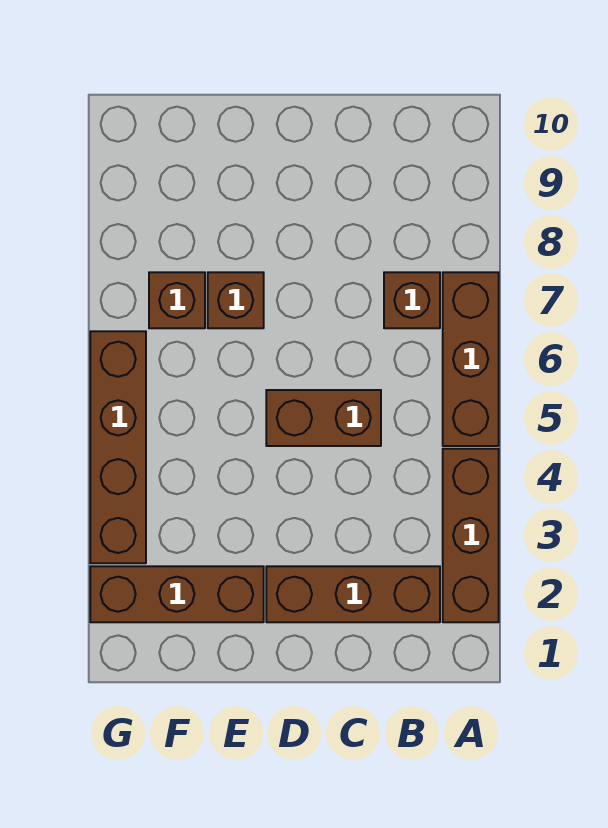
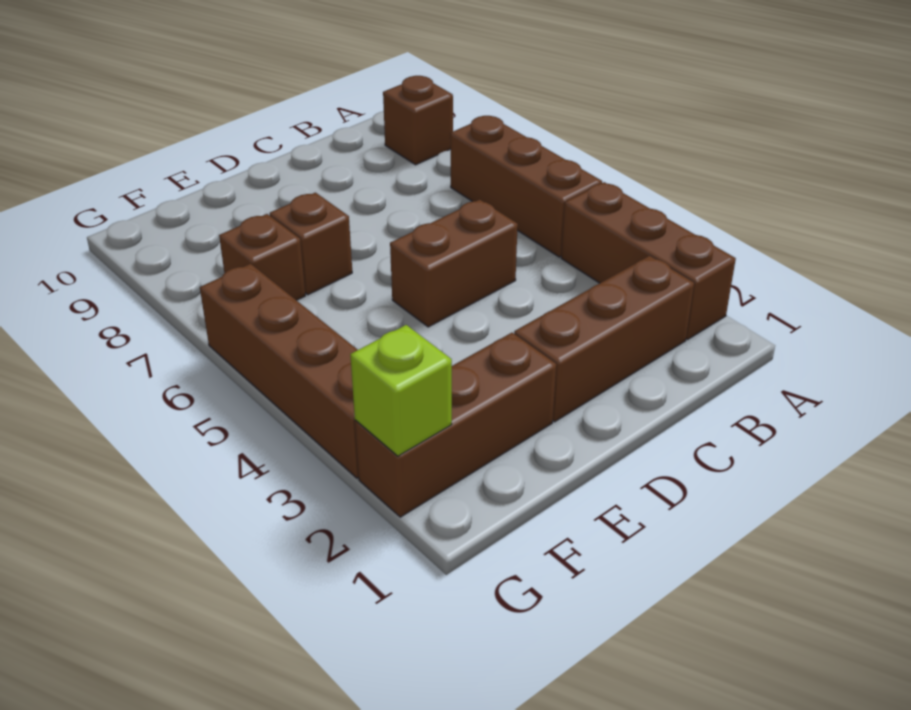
brown brick B7 level 1 -> brown brick A9 level 1
none -> lime brick G2 level 2

